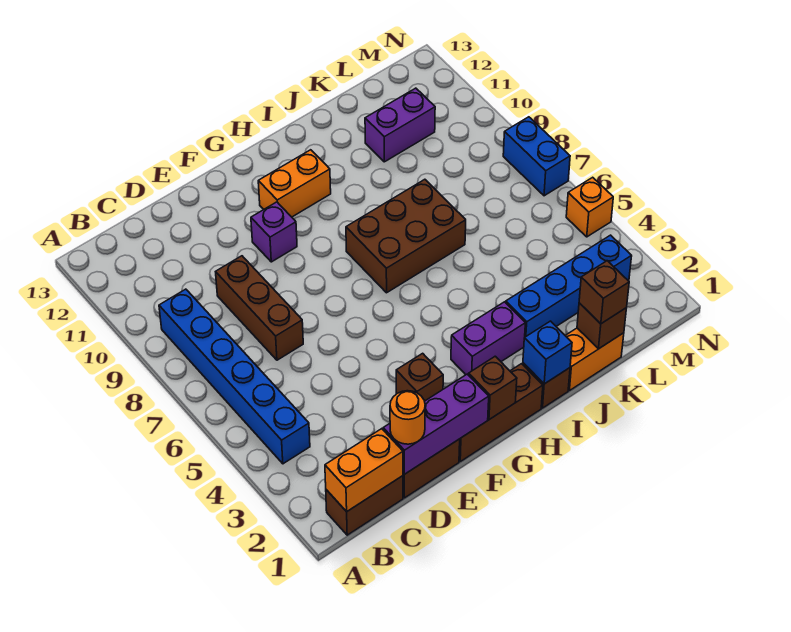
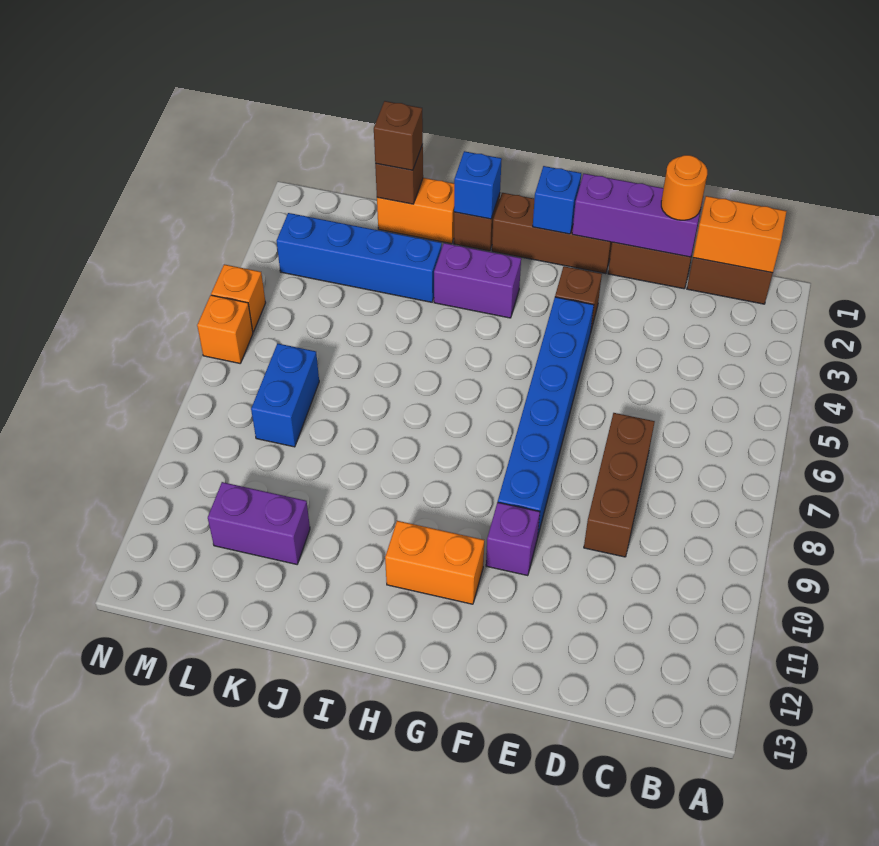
blue brick B4:B9 level 1 -> blue brick F4:F9 level 1
brown brick G1 level 2 -> blue brick G1 level 2
brown brick H7:J8 level 1 -> none
none -> orange brick N6 level 1
blue brick N7:N8 level 1 -> blue brick L7:L8 level 1

